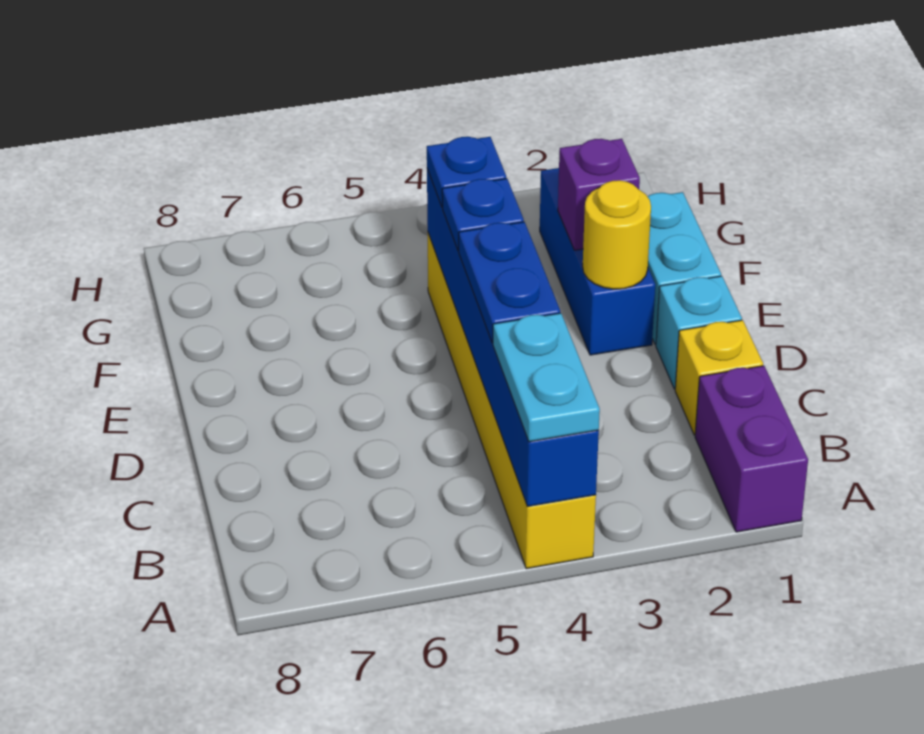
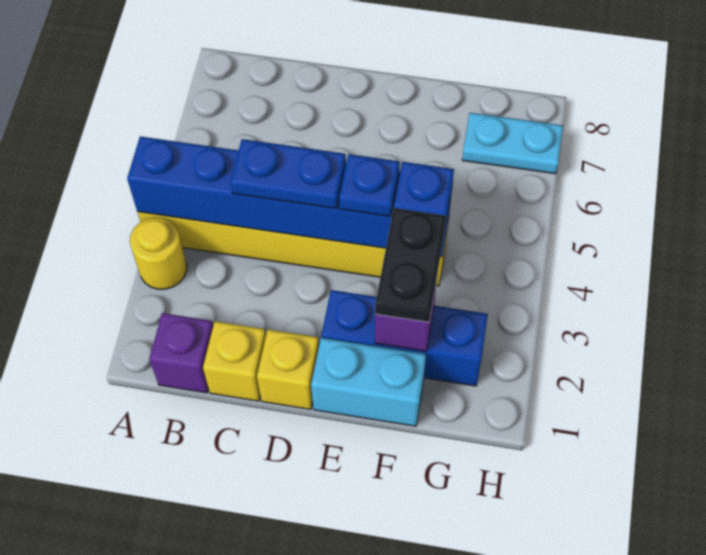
purple brick A1:B1 level 1 -> purple brick B1 level 1
cyan plate A4:B4 level 3 -> cyan plate G7:H7 level 1
cyan brick D1 level 1 -> yellow brick D1 level 1
yellow round brick E2 level 2 -> yellow round brick A3 level 1
none -> black plate F2:F3 level 3

